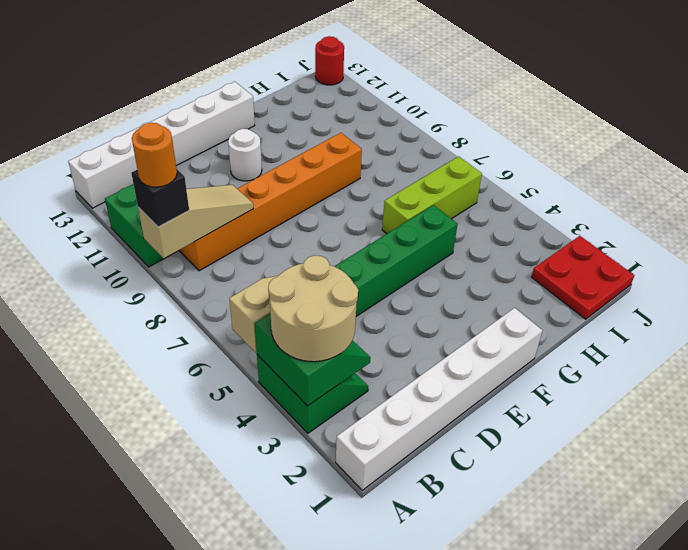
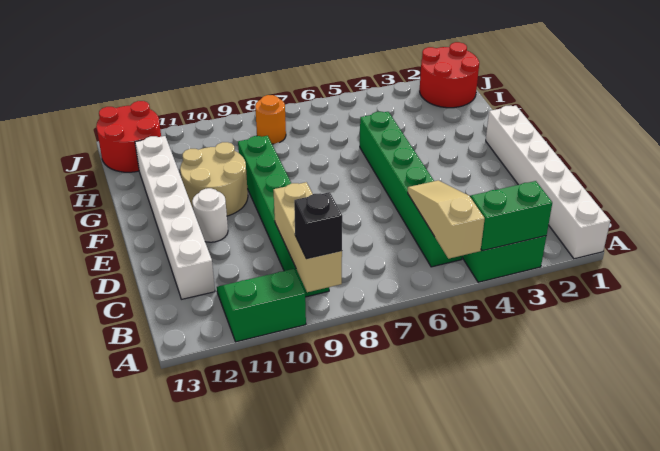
tan round brick A3:B4 level 3 -> tan round brick F10:G11 level 1
tan slope A9:C9 level 2 top A -> tan brick A9:C9 level 2
orange round brick A9 level 4 -> orange round brick I8 level 1
white brick A13:F13 level 1 -> white brick C12:H12 level 1
orange brick B9:G9 level 1 -> green brick B9:G9 level 1
lime brick G6:I6 level 1 -> none
red plate I1:J2 level 1 -> red round brick I1:J2 level 1
red round brick J13 level 1 -> red round brick I12:J13 level 1

